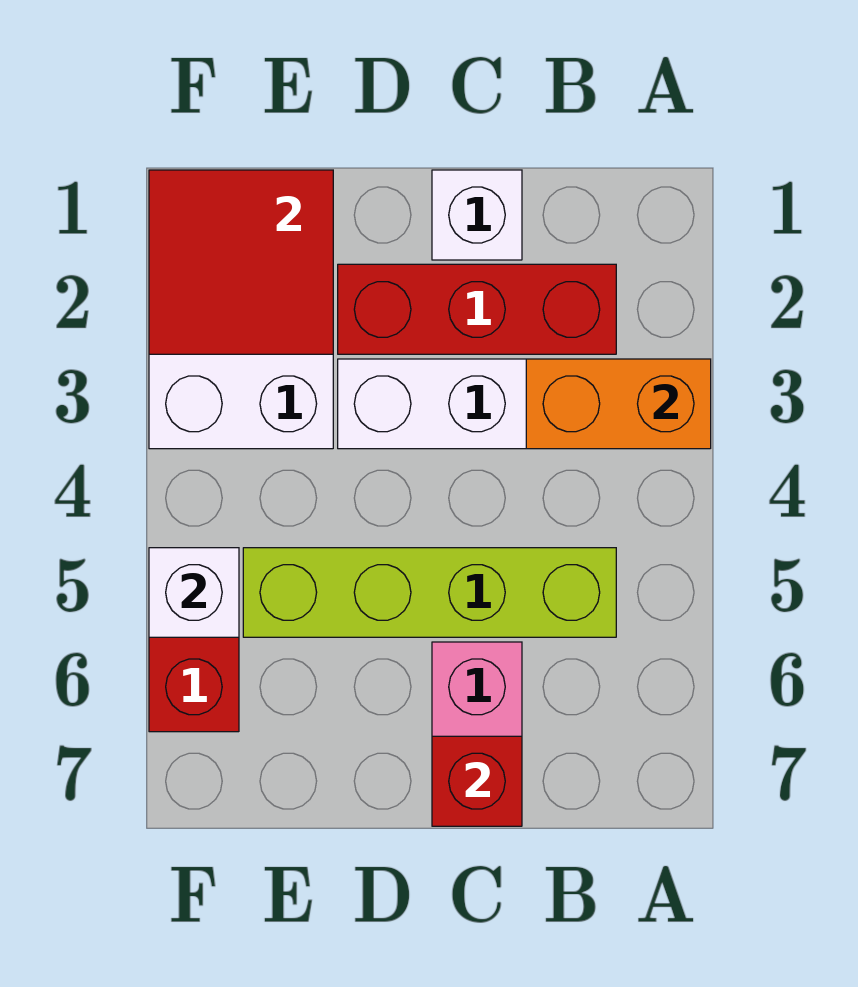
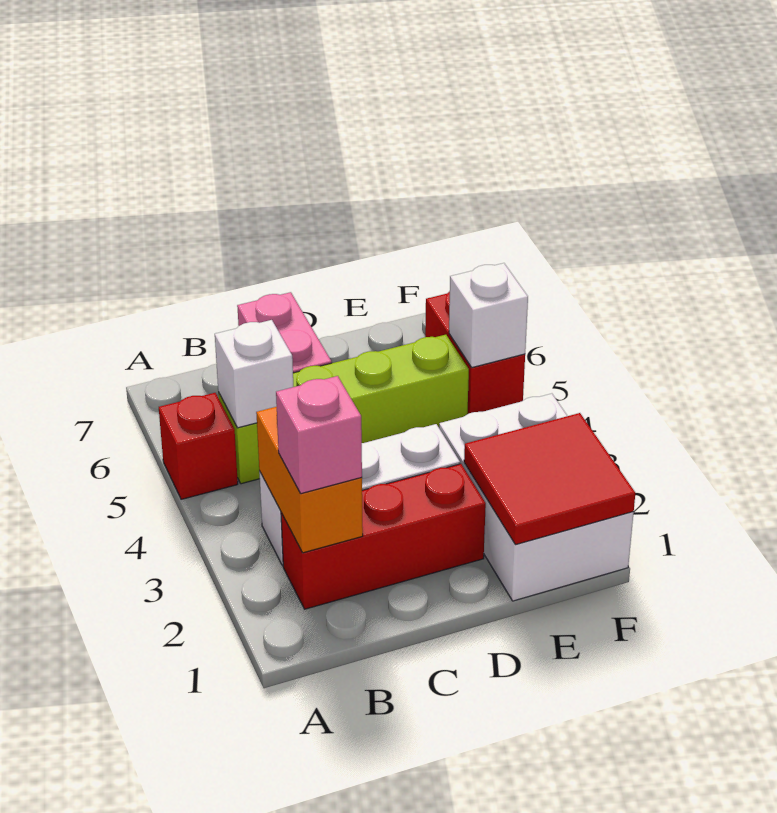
orange brick A3:B3 level 2 -> orange brick B2:B3 level 2
none -> pink brick B2 level 3
white brick C1 level 1 -> white brick B5 level 2
red brick C7 level 2 -> red brick A5 level 1

